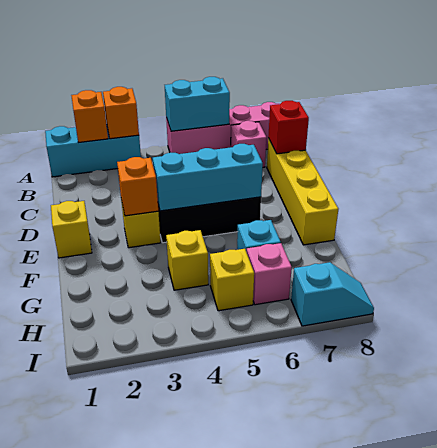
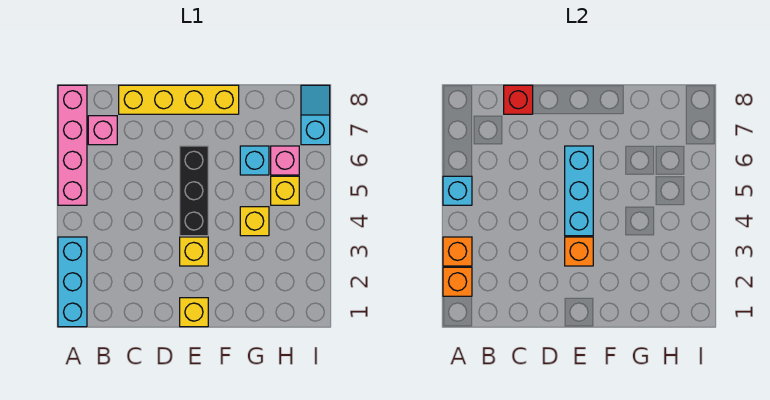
cyan brick A5:A6 level 2 -> cyan brick A5 level 2

